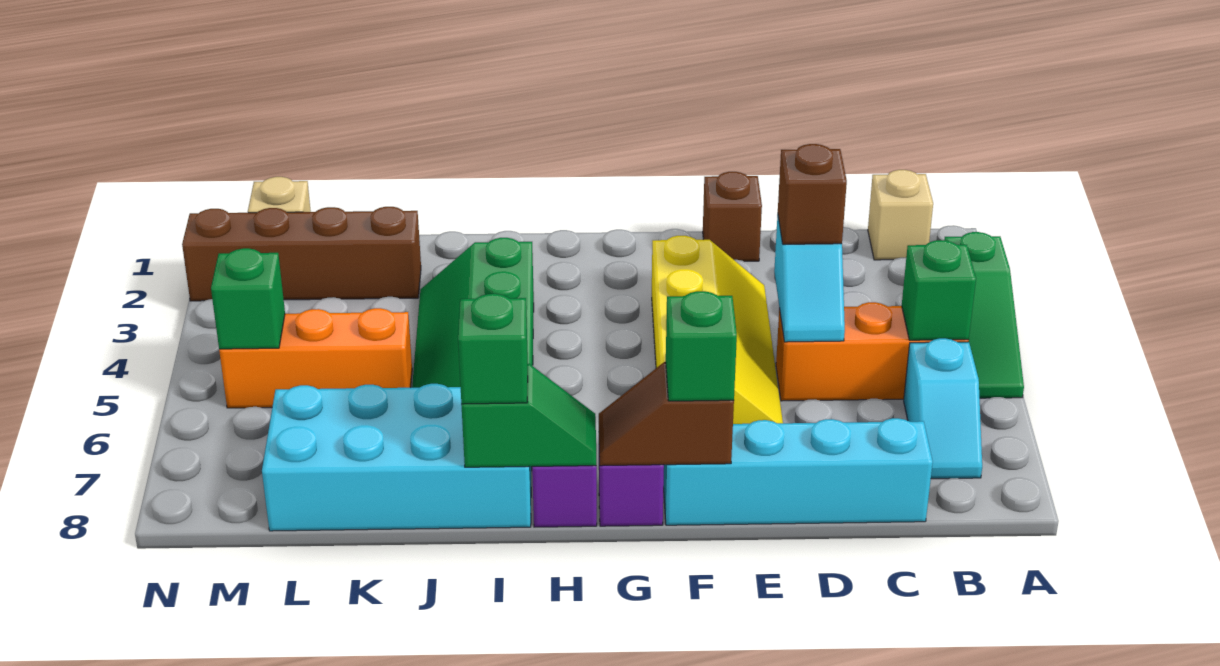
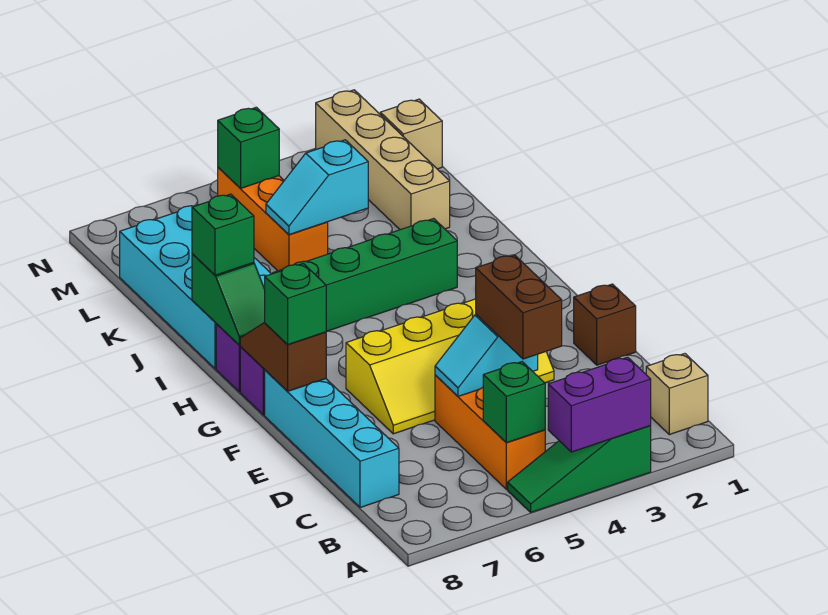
none -> purple brick A3:A4 level 2
cyan slope B6:B7 level 1 top 6 -> cyan slope K4:K5 level 2 top 4
brown brick D4 level 3 -> brown brick C4:D4 level 3
brown brick K2:N2 level 1 -> tan brick K2:N2 level 1

